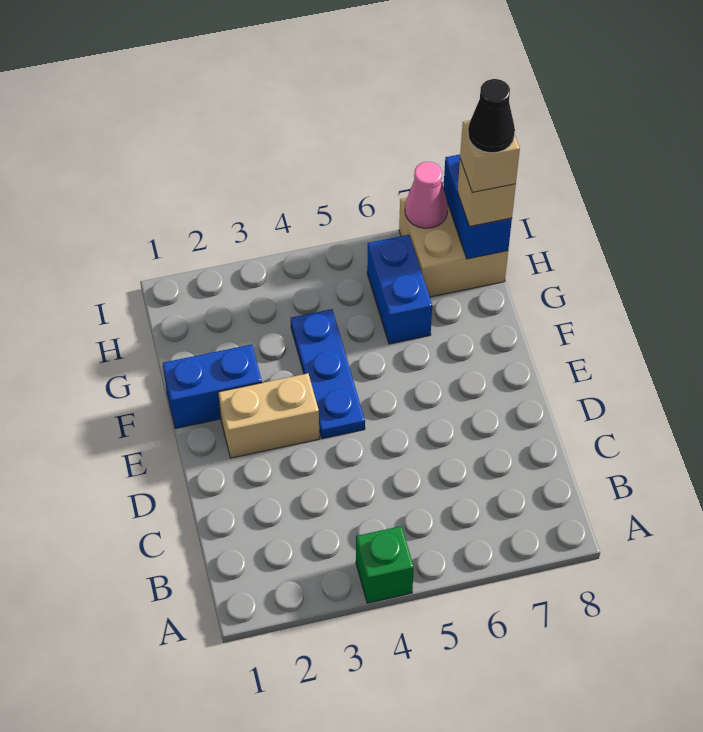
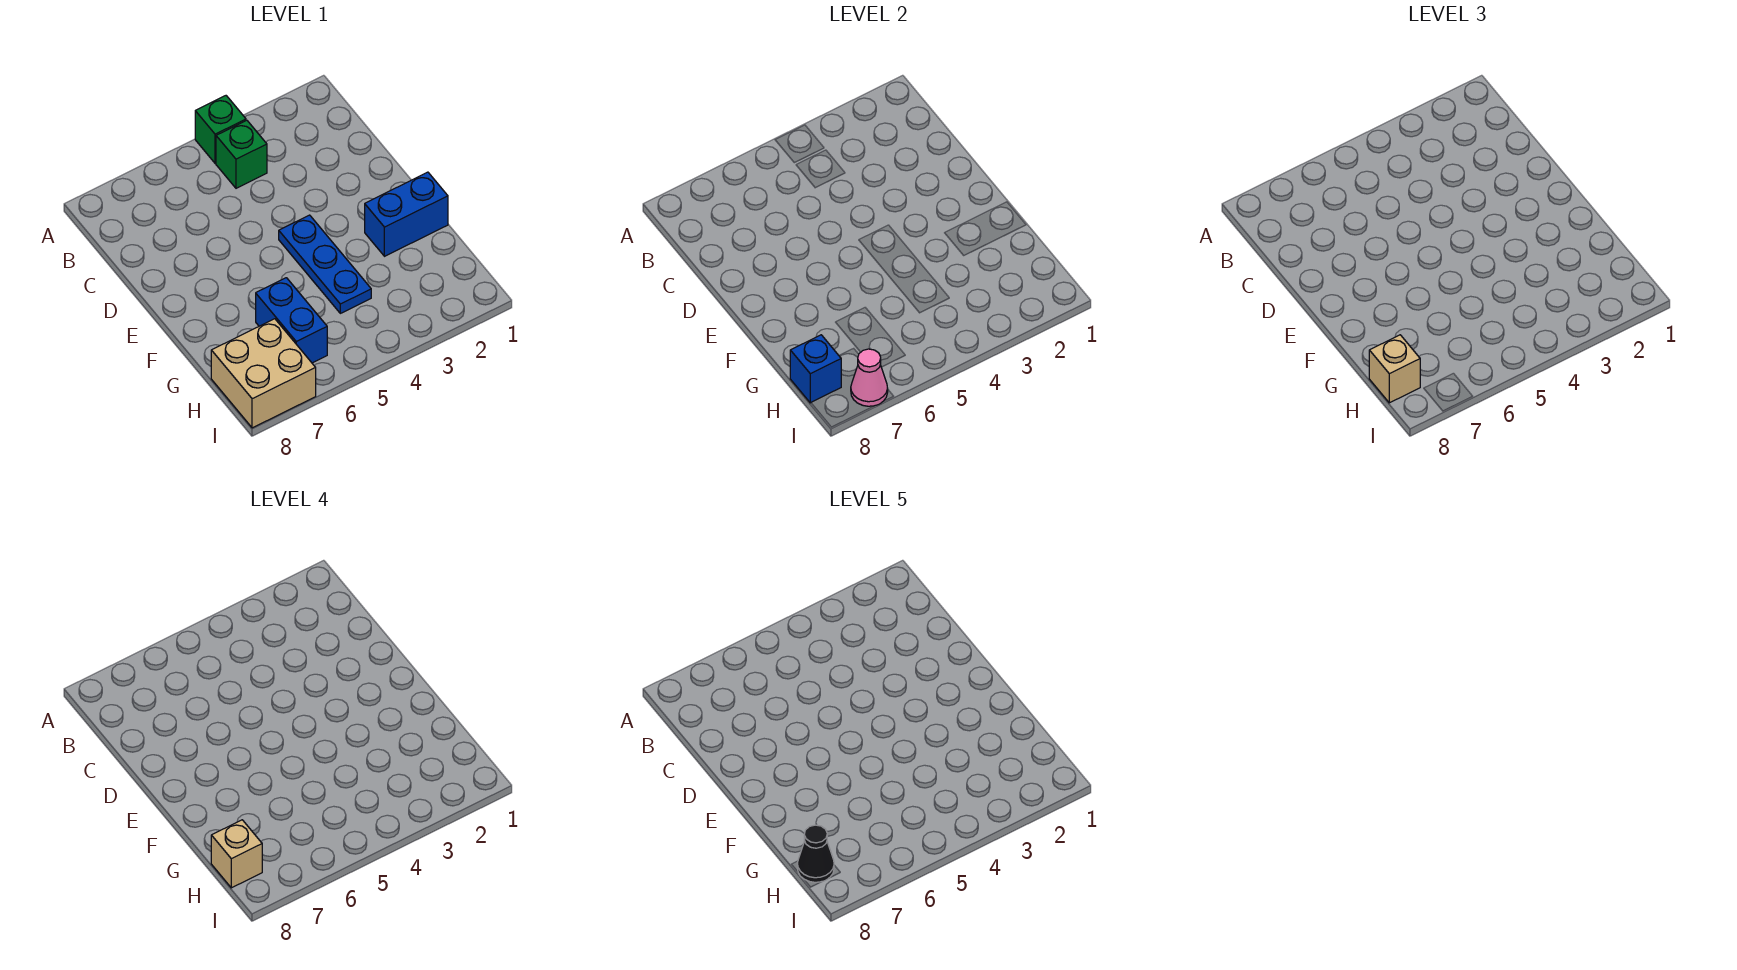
none -> green brick B4 level 1
tan brick E2:E3 level 1 -> none
blue brick H8:I8 level 2 -> blue brick H8 level 2

